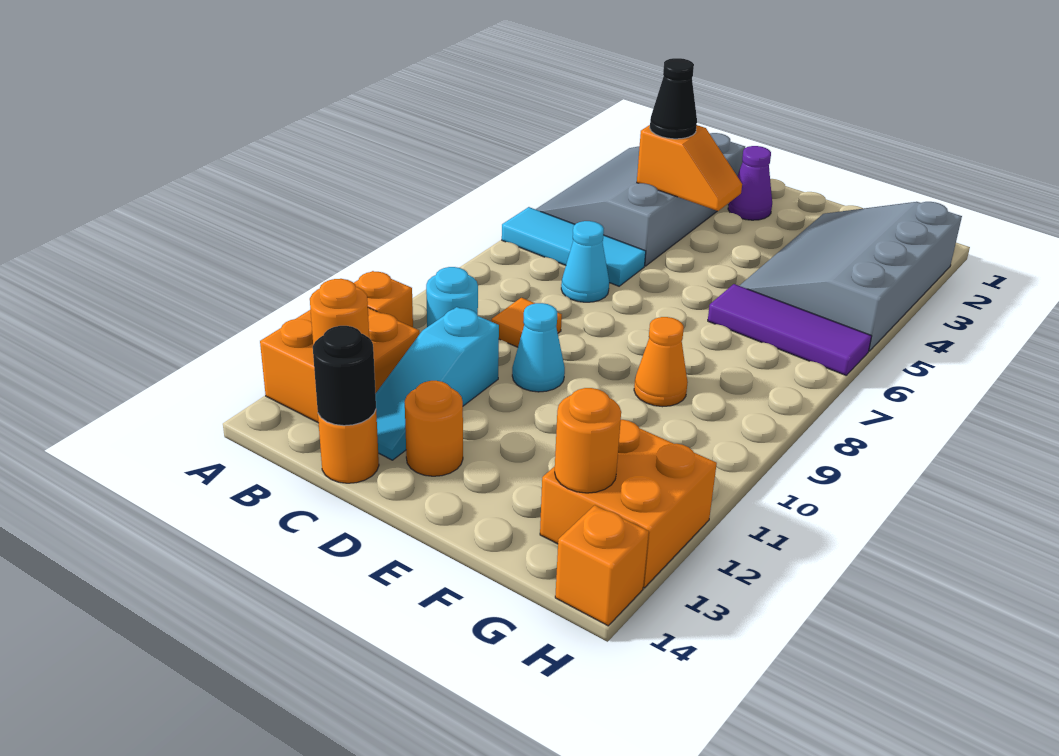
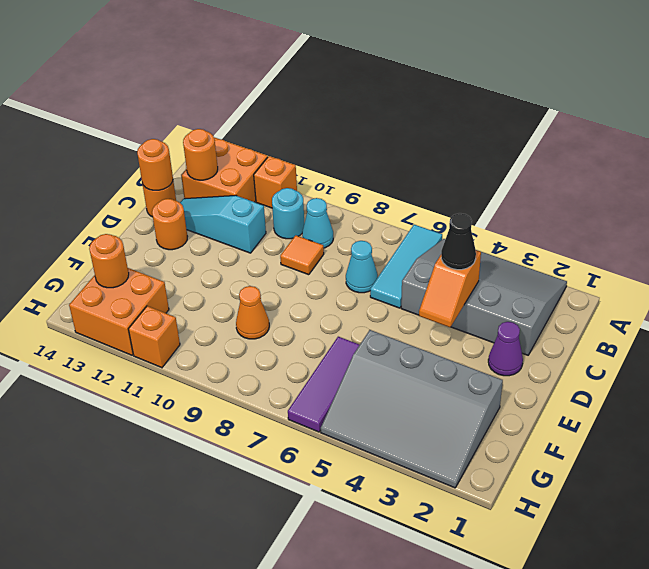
black round brick C14 level 2 -> orange round brick C14 level 2
cyan cone D10 level 1 -> cyan cone B9 level 1
grey slope F2:H5 level 1 top H -> grey slope F2:H5 level 1 top F
orange brick H14 level 1 -> orange brick H11 level 1

